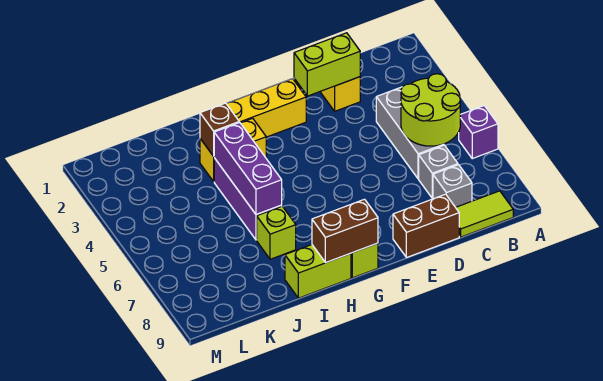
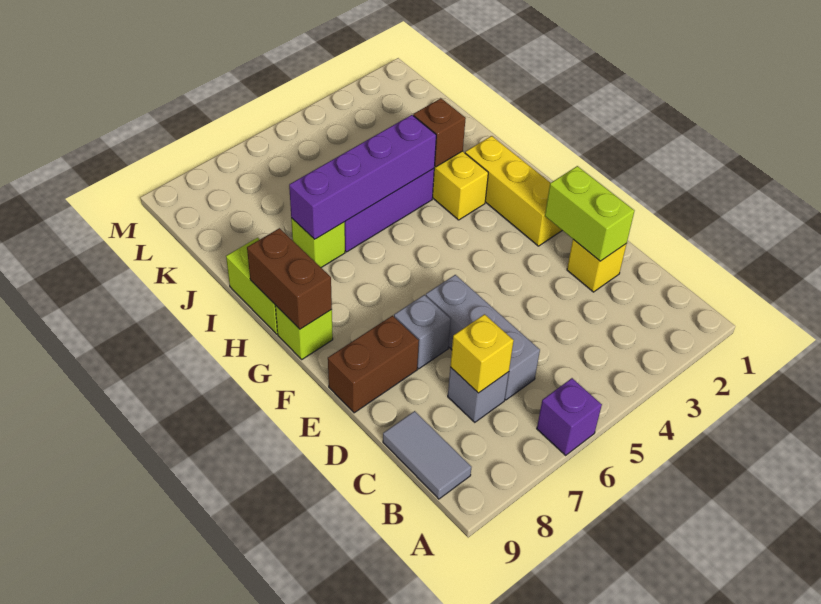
lime round brick B5:C6 level 2 -> none
lime tile B9:C9 level 1 -> grey tile B9:C9 level 1
grey brick C4:C6 level 1 -> grey brick C6:E6 level 1
none -> yellow brick C7 level 2
grey brick C8 level 1 -> grey brick E7 level 1
brown brick D9:E9 level 1 -> brown brick E8:E9 level 1
purple brick I4:I6 level 2 -> purple brick I4:I7 level 2

